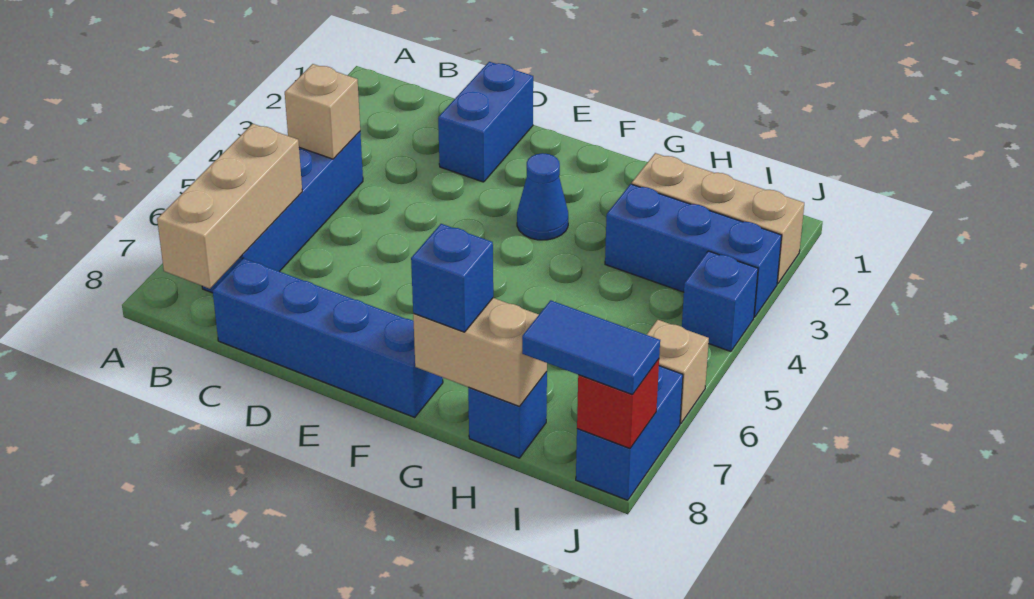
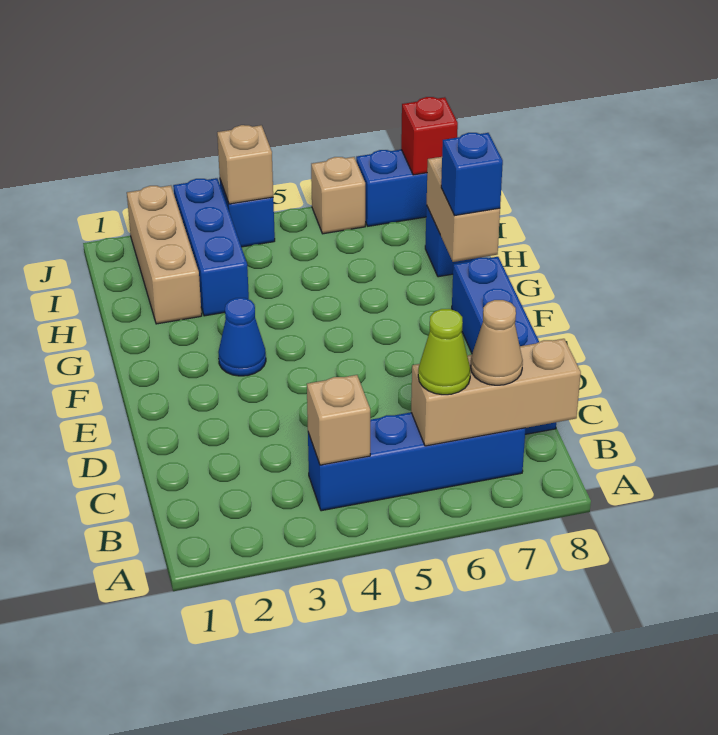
none -> lime cone B6 level 3
none -> tan cone B7 level 3
blue brick D1:D2 level 1 -> none
blue tile I8:J8 level 3 -> none
none -> tan brick J4 level 2

